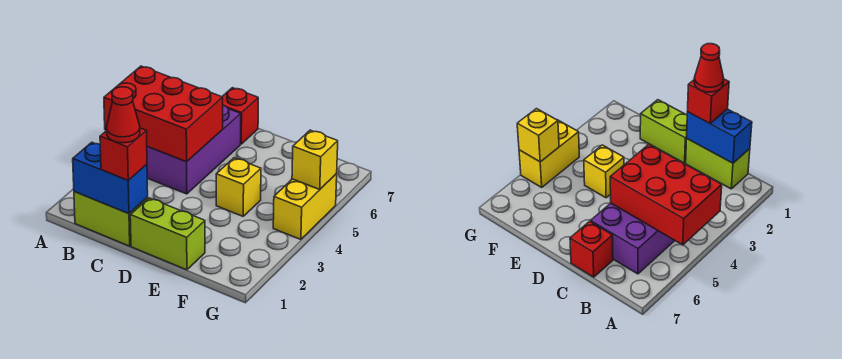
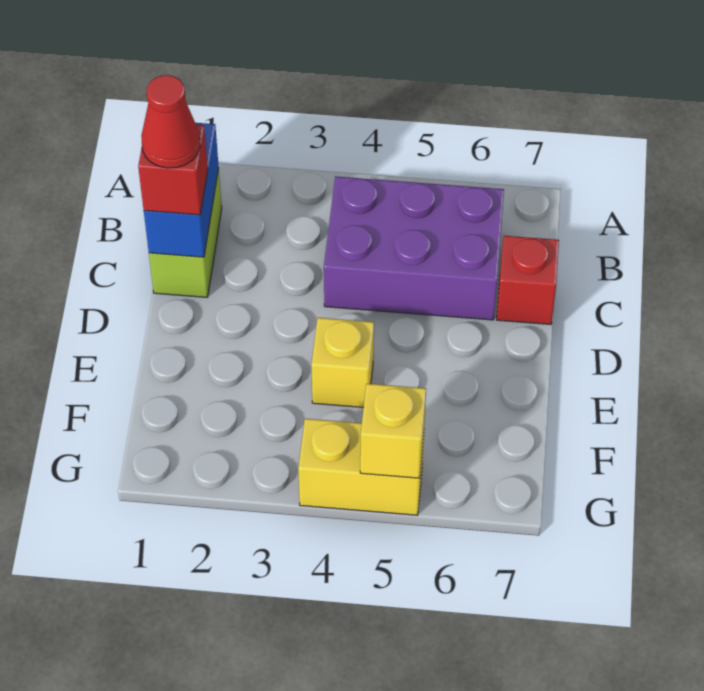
red brick A4:C5 level 2 -> none
lime brick D1:E1 level 1 -> none

